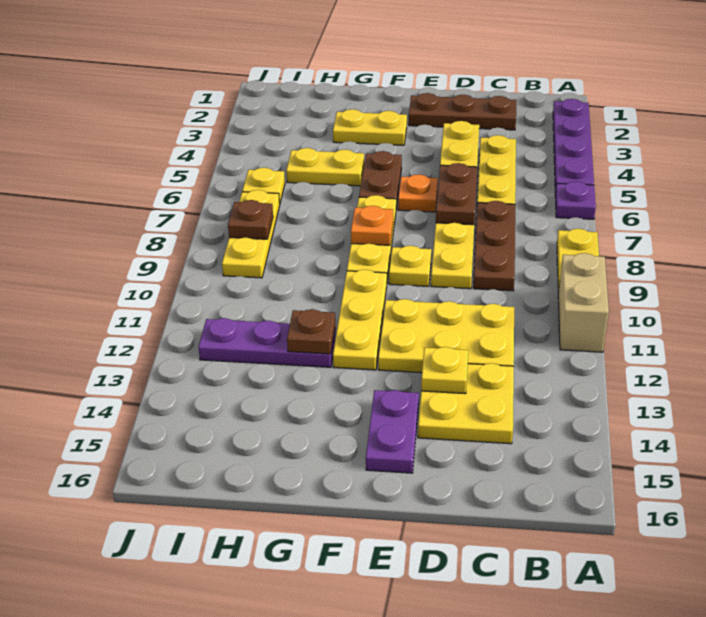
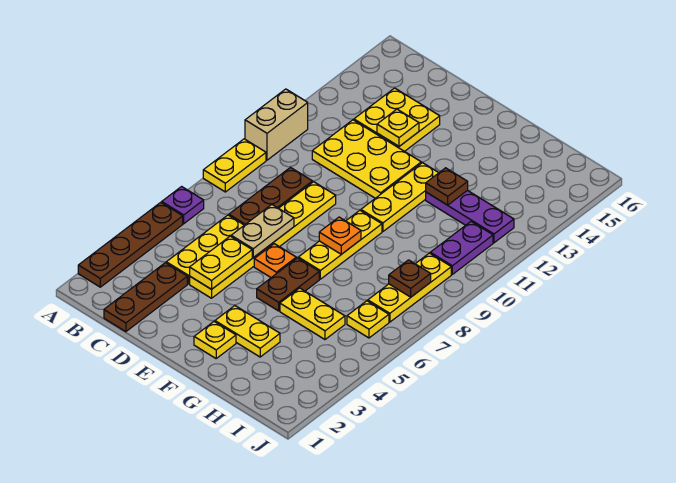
purple plate A2:A5 level 1 -> brown plate A2:A5 level 1
brown plate C2:E2 level 1 -> brown plate C1:C3 level 1
brown plate D6:D7 level 2 -> tan plate D6:D7 level 2
yellow plate E9 level 1 -> yellow plate F2 level 1
purple plate E14:E15 level 1 -> purple plate I10:I11 level 1

